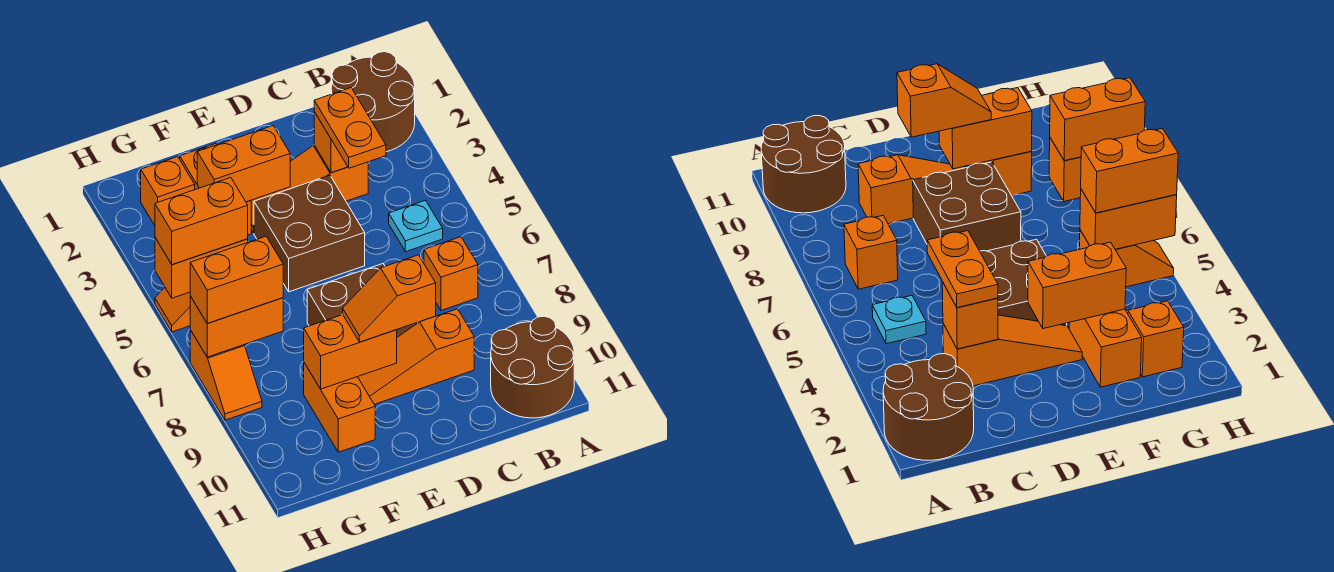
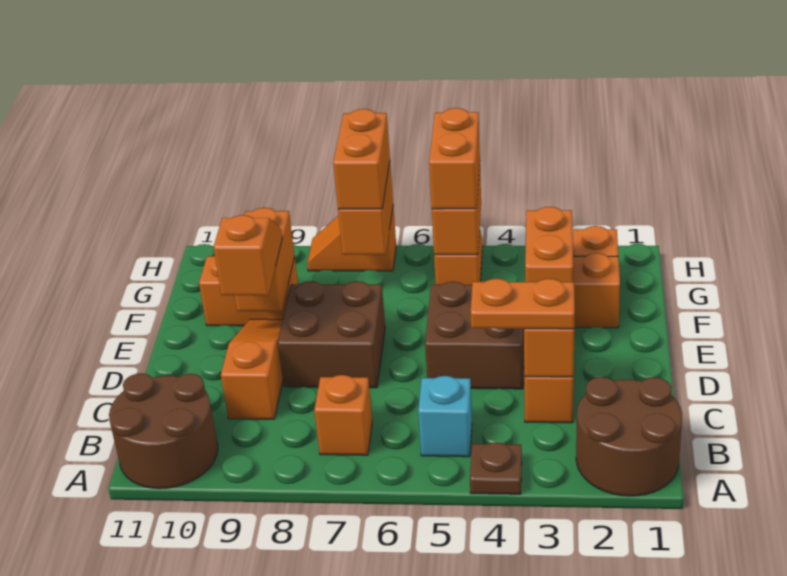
none -> brown plate A4 level 1
cyan plate B5 level 1 -> cyan brick B5 level 1

